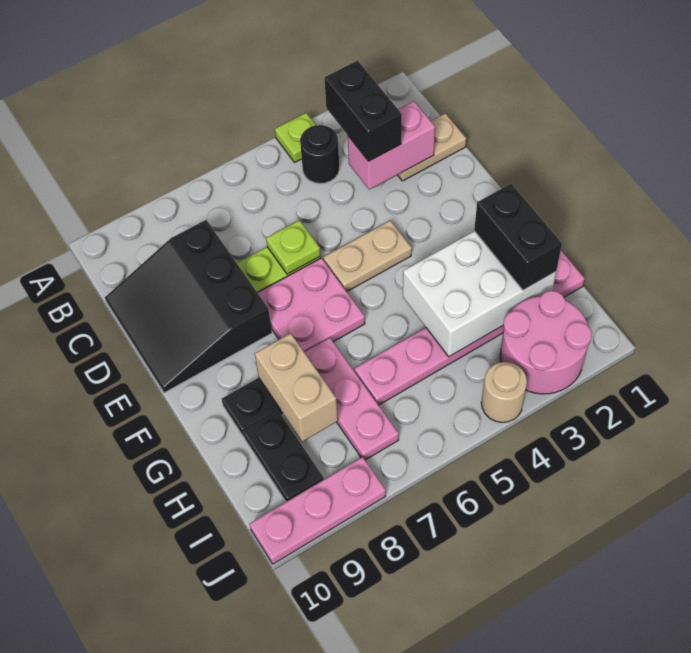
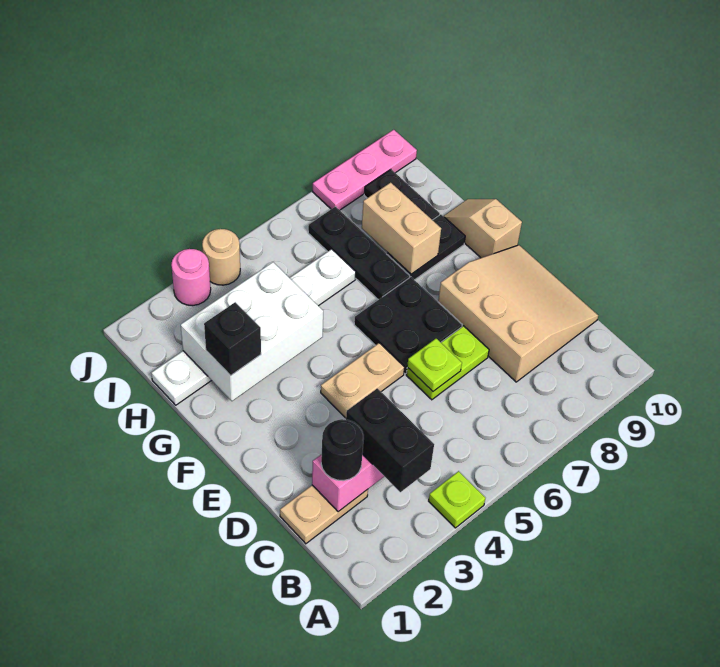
black round brick B4 level 1 -> black round brick C2 level 3
black slope C8:E10 level 1 top 8 -> tan slope C8:E10 level 1 top 8
pink plate E6:F7 level 1 -> black plate E6:F7 level 1
none -> tan slope F10:G10 level 1 top F
black brick G2:H2 level 3 -> black brick G2 level 3
pink plate G7:I7 level 1 -> black plate G7:I7 level 1
pink plate H1:H6 level 1 -> white plate H1:H6 level 1
pink round brick I2:J3 level 1 -> pink round brick J3 level 1

